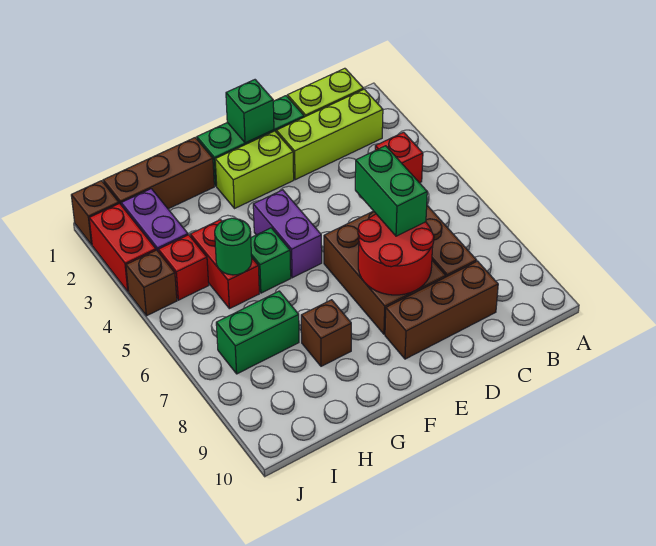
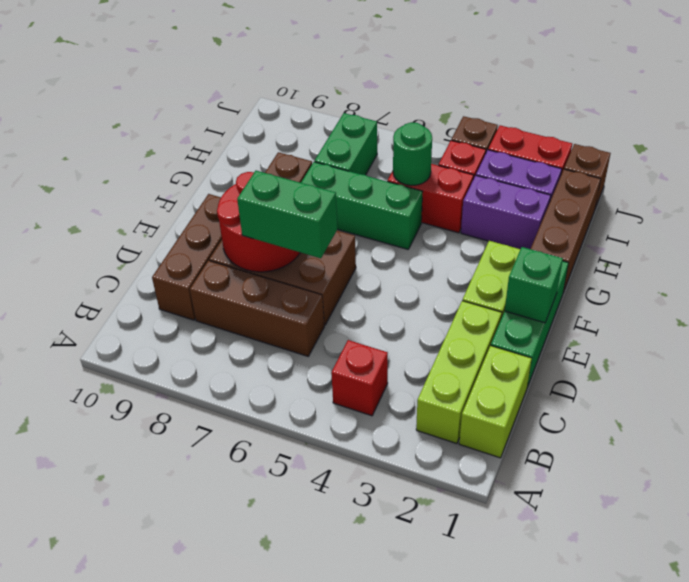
purple brick F4:F5 level 1 -> purple brick H2:H3 level 1
green brick G5 level 1 -> green brick G5:G7 level 1

